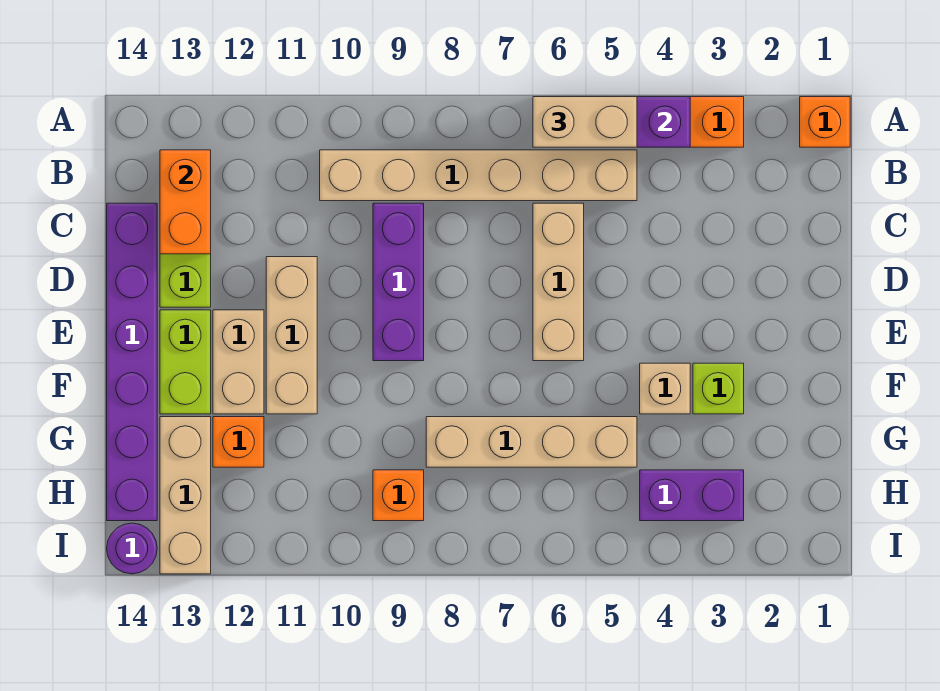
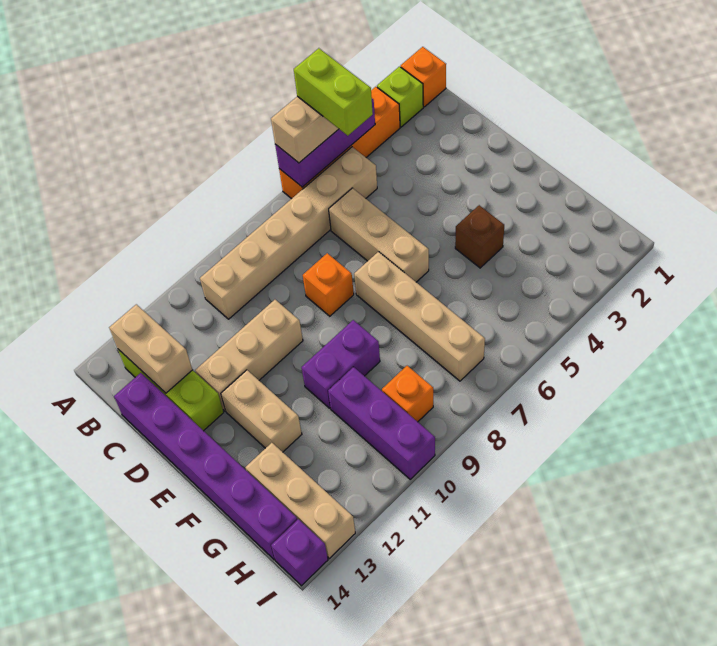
orange brick B13:C13 level 2 -> tan brick B13:C13 level 2
purple brick C9:E9 level 1 -> purple brick G10:I10 level 1
tan brick D11:F11 level 1 -> tan brick D10:D12 level 1
lime brick E13:F13 level 1 -> lime brick A5:B5 level 4
lime brick F3 level 1 -> lime brick A2 level 1
tan brick F4 level 1 -> brown brick F4 level 1
tan brick G5:G8 level 1 -> tan brick E7:H7 level 1
orange brick G12 level 1 -> orange brick D8 level 1
purple brick H3:H4 level 1 -> purple brick F9:F10 level 1
purple round brick I14 level 1 -> purple brick I14 level 1

